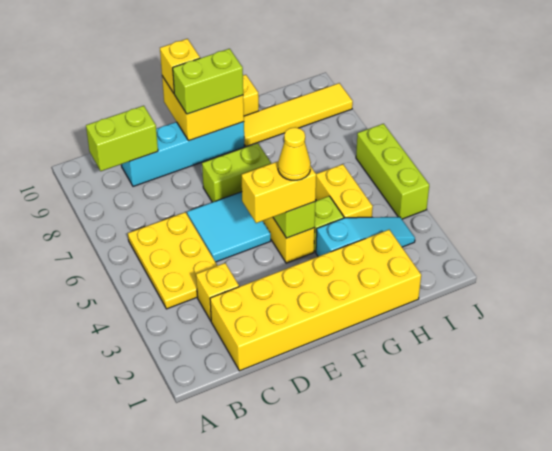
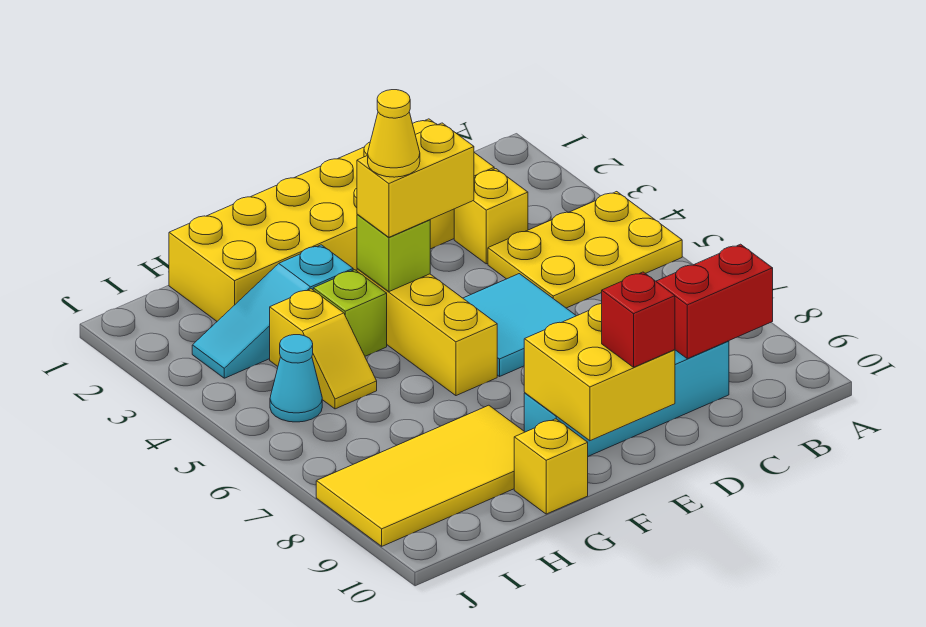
yellow plate B4:C6 level 1 -> yellow plate A4:C5 level 1
lime brick B9:C9 level 2 -> red brick B9:C9 level 2
lime brick E7:F7 level 1 -> none
lime brick E9:F9 level 3 -> none
yellow brick E10 level 3 -> red brick E10 level 3
yellow tile G9:J9 level 1 -> yellow tile G8:J9 level 1
yellow brick H4:H5 level 1 -> yellow slope H4:H5 level 1 top 4
none -> cyan cone I5 level 1
lime brick J4:J6 level 1 -> none

